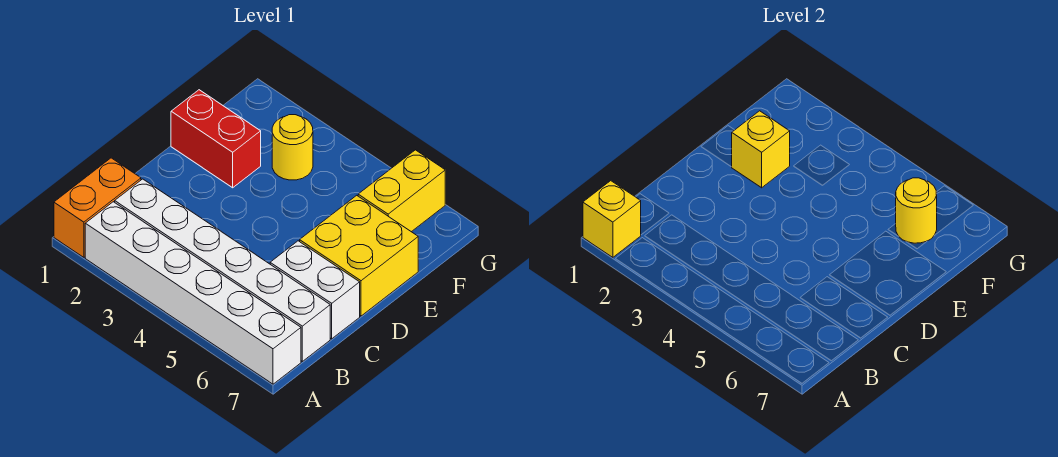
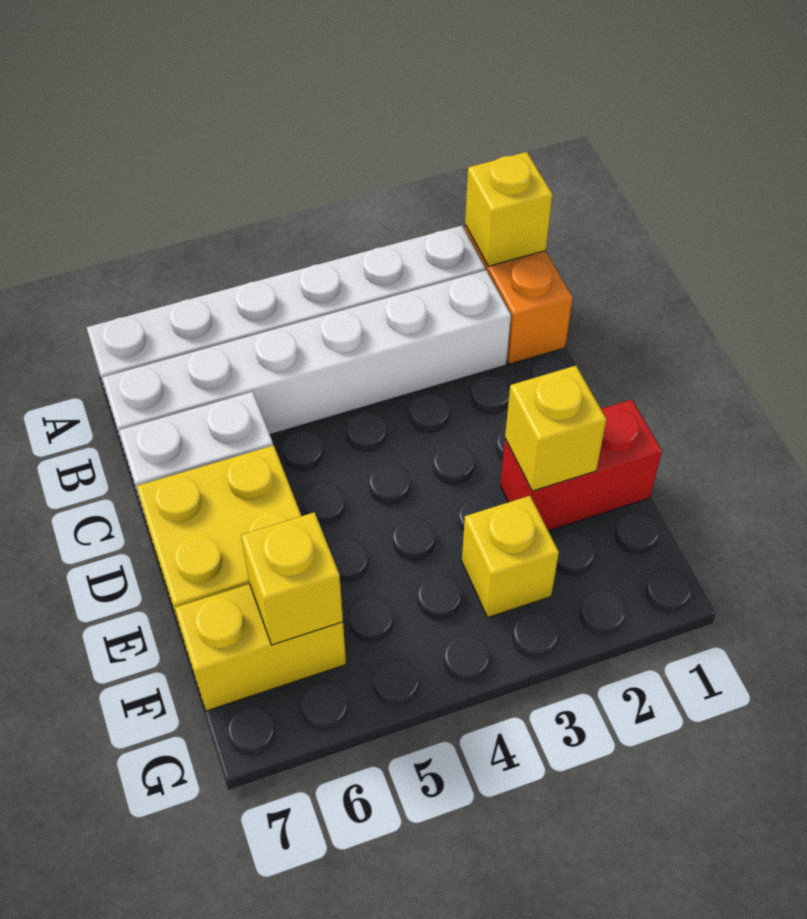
yellow round brick F3 level 1 -> yellow brick F3 level 1
yellow brick F6:G6 level 1 -> yellow brick F6:F7 level 1
yellow round brick F6 level 2 -> yellow brick F6 level 2

